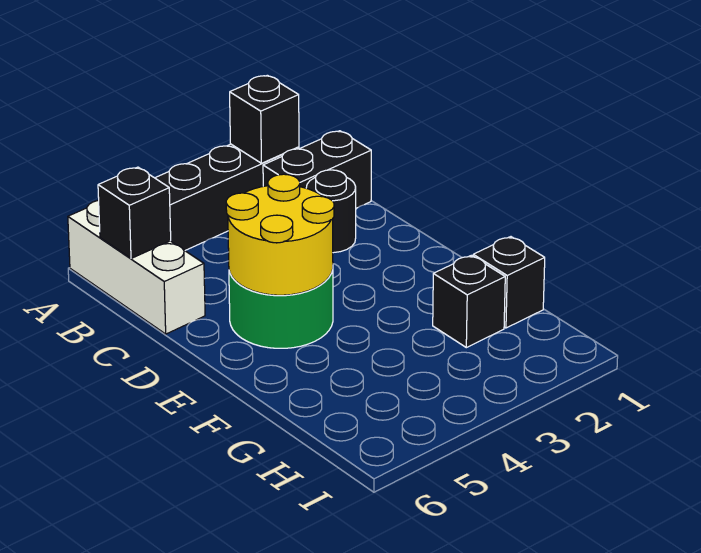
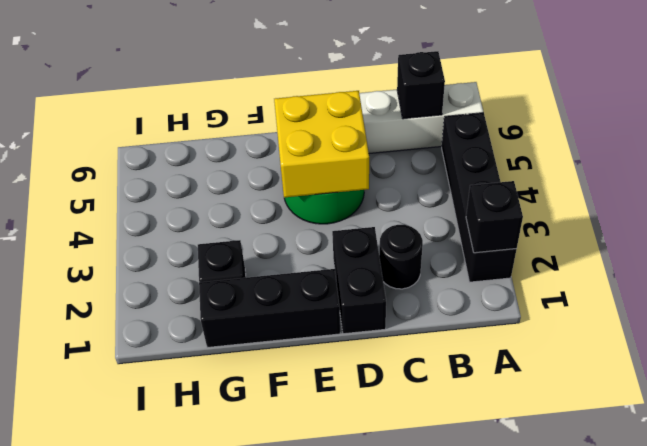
black brick B1:B2 level 1 -> black brick D1:D2 level 1
yellow round brick D4:E5 level 2 -> yellow brick D4:E5 level 2
black brick G1 level 1 -> black brick E1:G1 level 1

